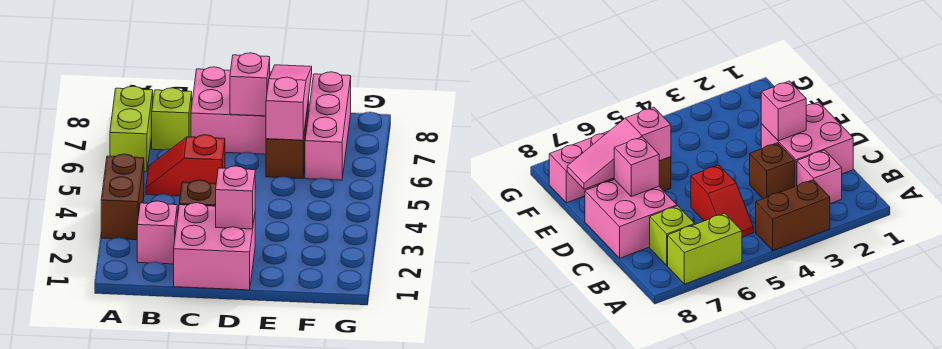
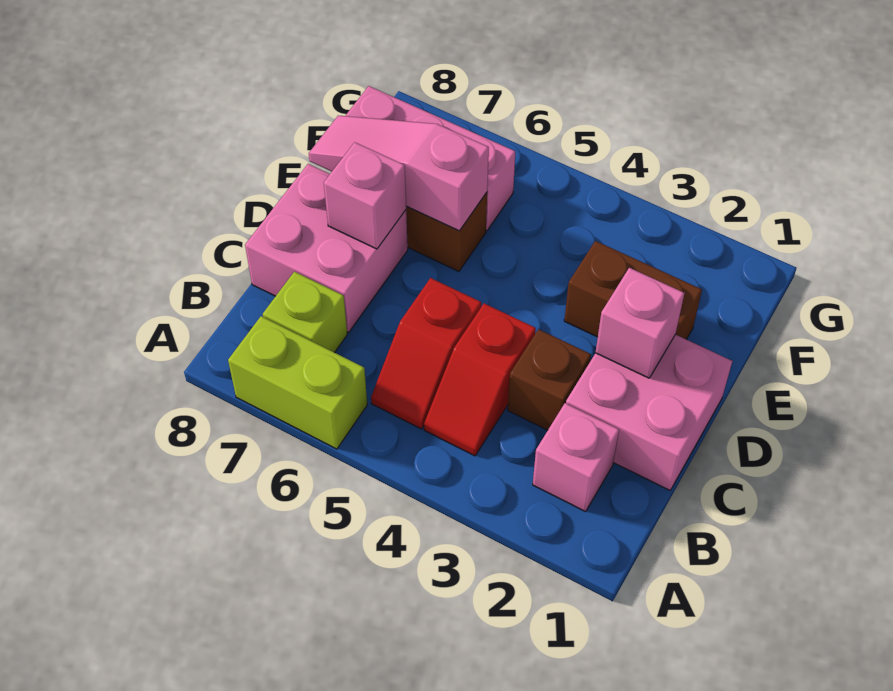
brown brick A3:A4 level 1 -> brown brick E2:E3 level 1
none -> red slope B4:C4 level 1 top C

